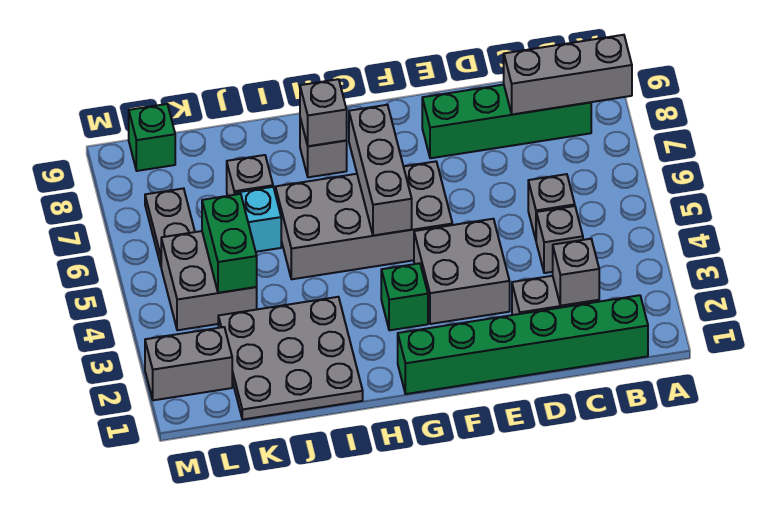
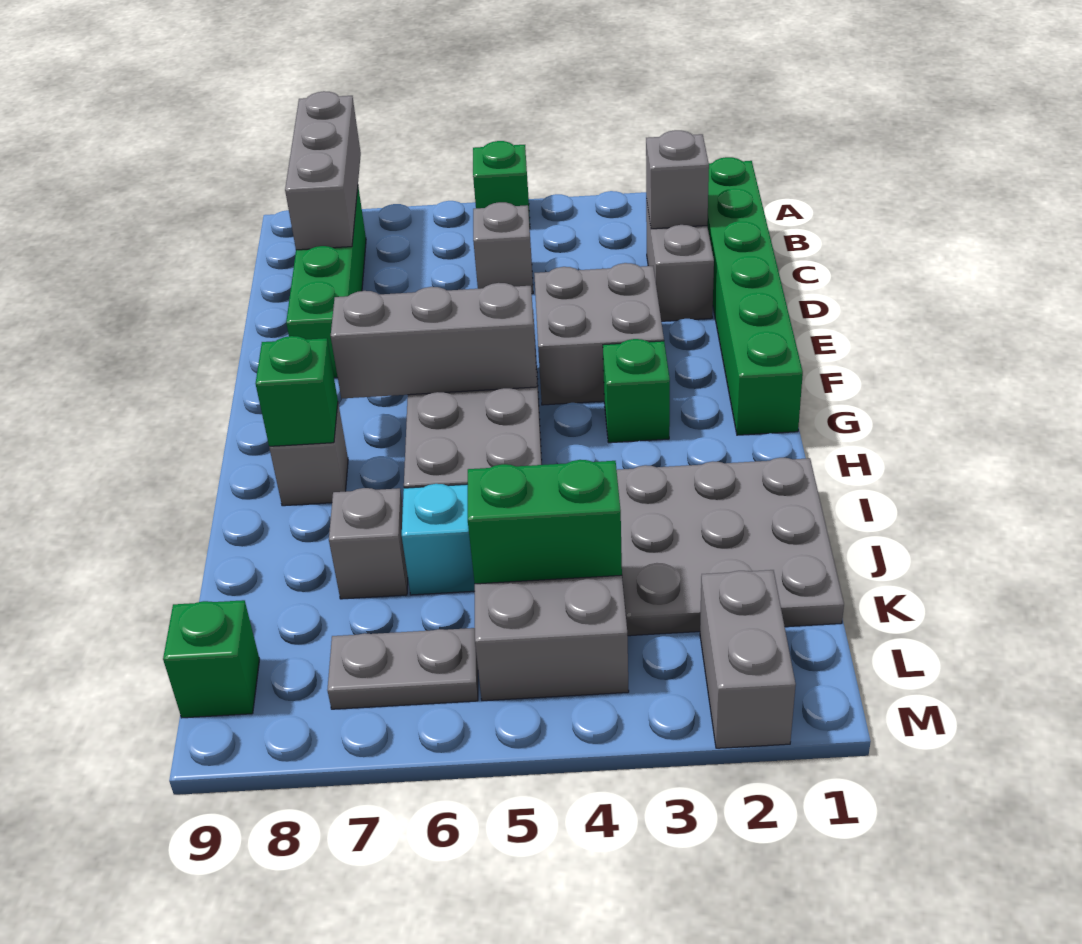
none -> green brick A5 level 1
grey brick C4 level 1 -> none
grey brick H8 level 2 -> green brick H8 level 2

